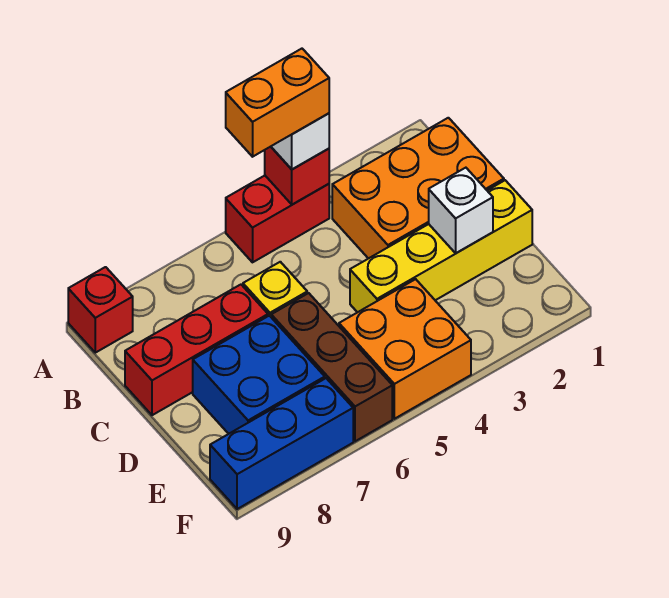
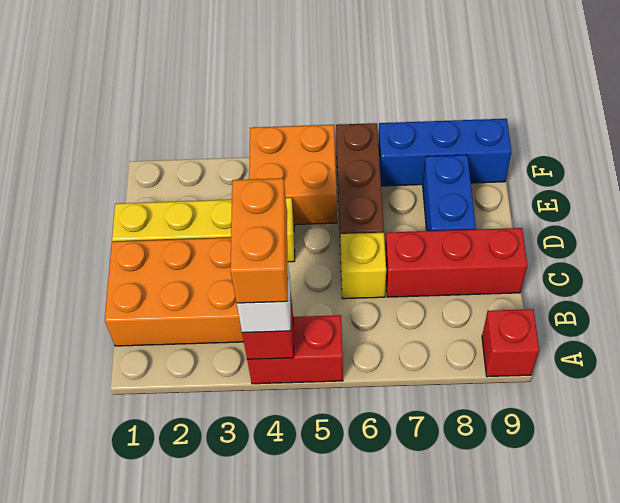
orange brick A4:A5 level 4 -> orange brick A4:B4 level 4
white brick D2 level 2 -> none
blue brick D7:E8 level 1 -> blue brick D8:E8 level 1

